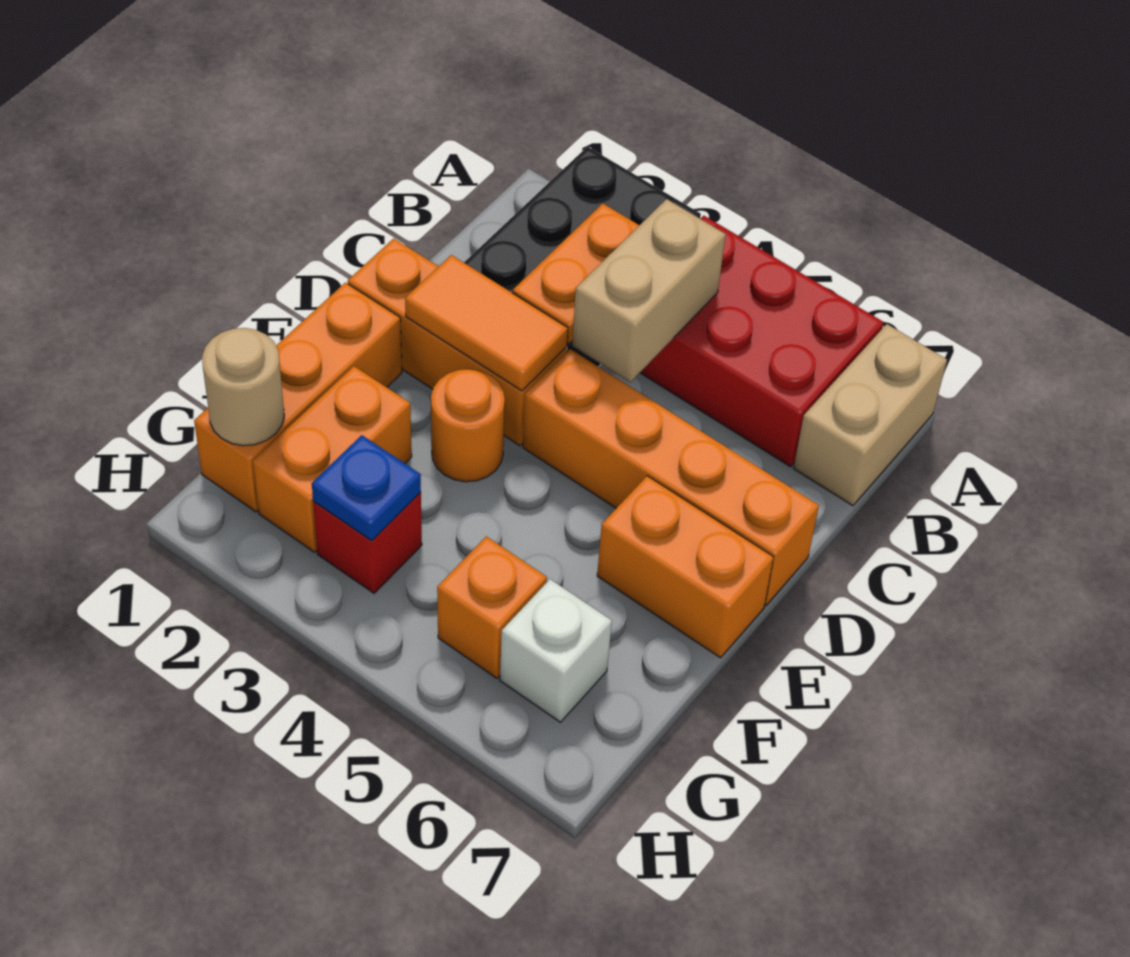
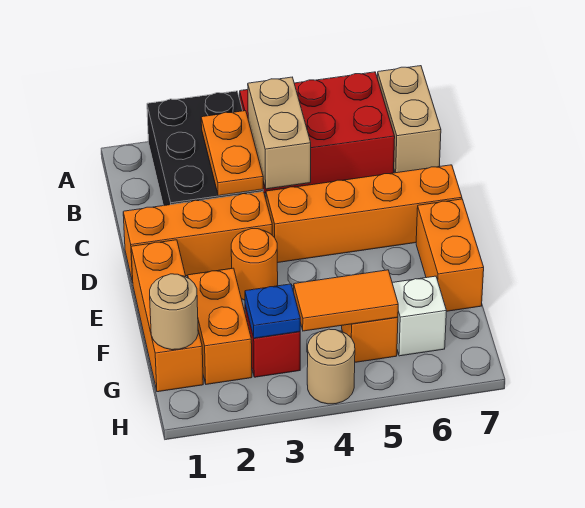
orange tile D2:D3 level 2 -> orange tile G4:G5 level 2
orange brick E6:E7 level 1 -> orange brick E7:F7 level 1
none -> tan round brick H4 level 1

